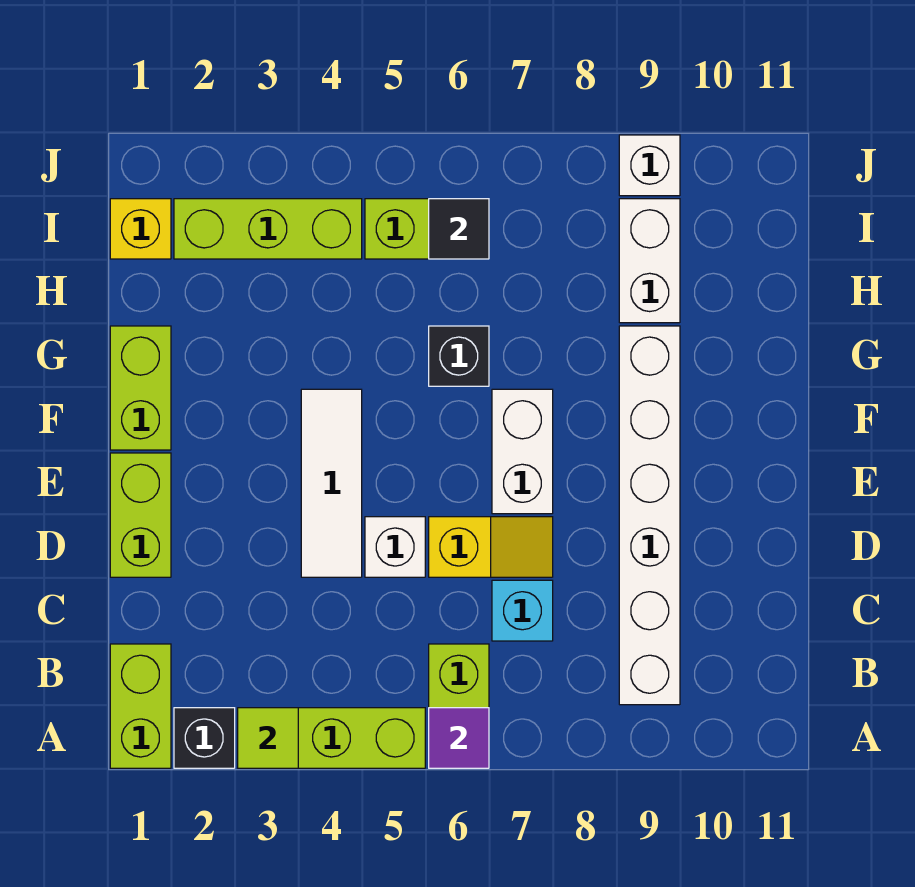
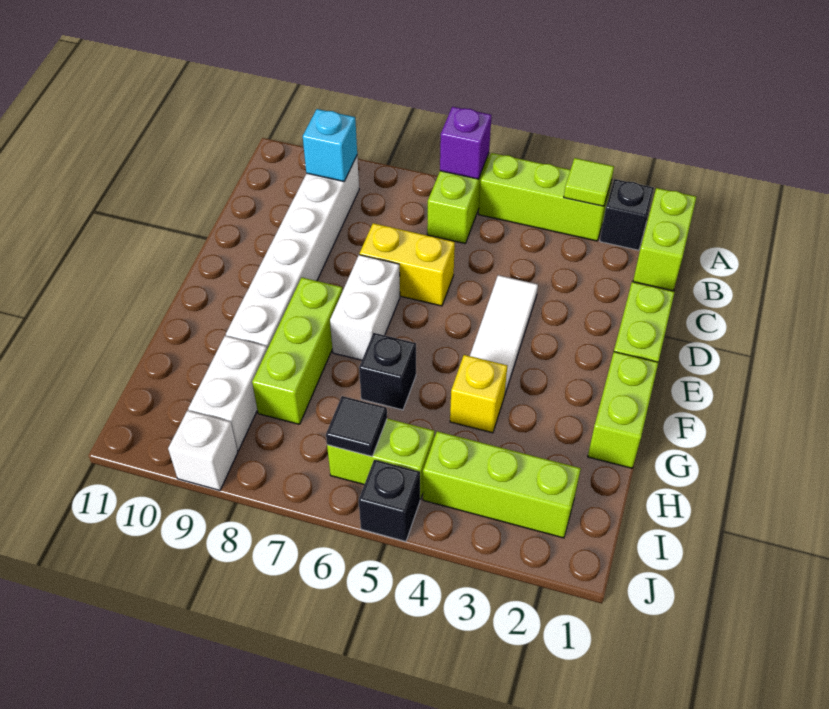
purple tile A6 level 2 -> purple brick A6 level 2
cyan brick C7 level 1 -> cyan brick B9 level 2
white brick D5 level 1 -> none
yellow slope D6:D7 level 1 top 6 -> yellow brick D6:D7 level 1
none -> lime brick F8:H8 level 1
yellow brick I1 level 1 -> yellow brick G4 level 1
none -> black brick J5 level 1

